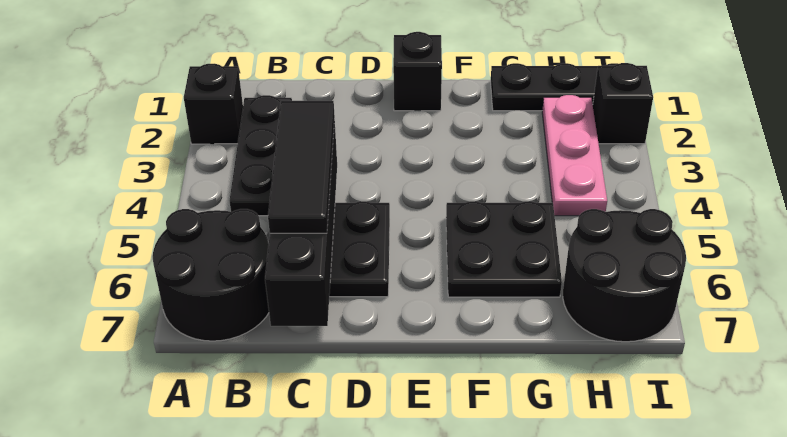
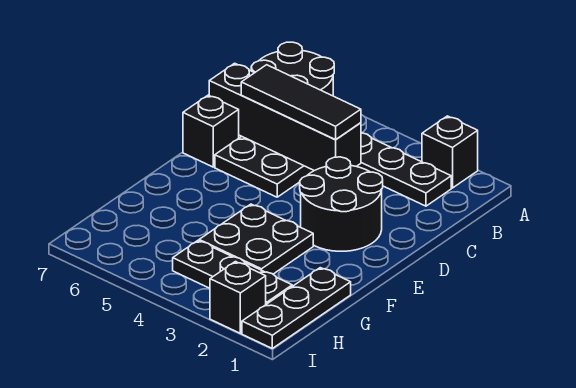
black brick E1 level 1 -> black brick D7 level 1
black plate F5:G6 level 1 -> black plate F3:G4 level 1
pink plate H2:H4 level 1 -> black plate H2:H4 level 1
black round brick H6:I7 level 1 -> black round brick D2:E3 level 1

